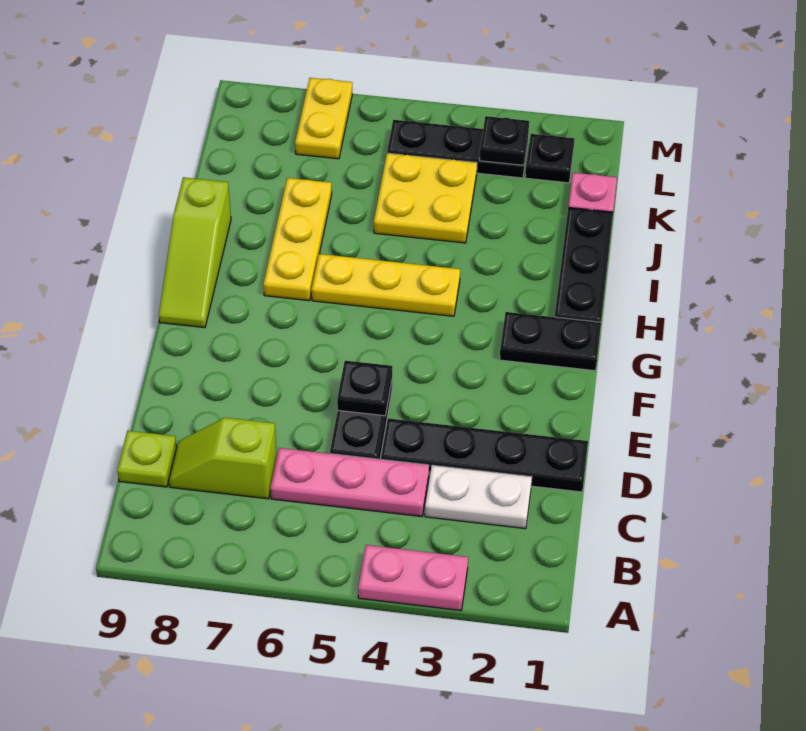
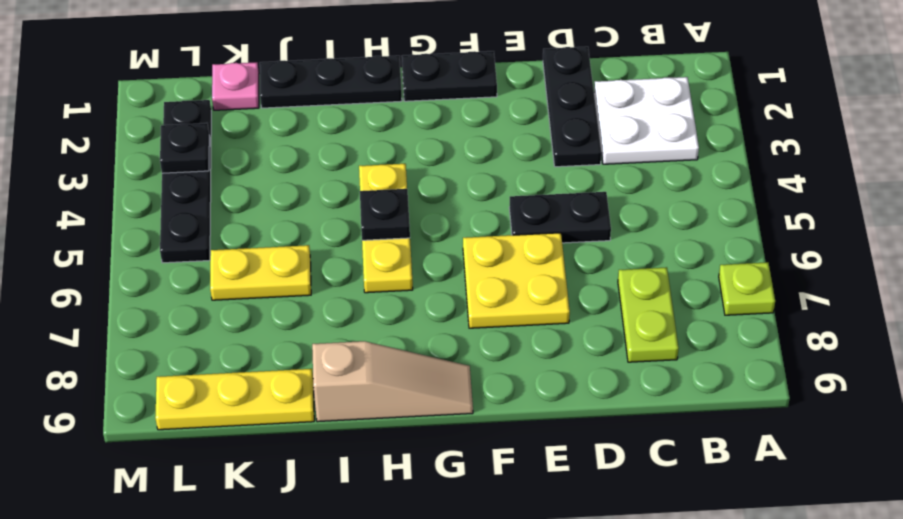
pink plate A3:A4 level 1 -> none
white plate C2:C3 level 1 -> white plate B2:C3 level 1
pink plate C4:C6 level 1 -> none
lime slope C7:C8 level 1 top 7 -> lime plate C7:C8 level 1
lime plate C9 level 1 -> lime plate A7 level 1
black plate D1:D4 level 1 -> black plate D1:D3 level 1
black plate E5 level 2 -> black plate H5 level 2
black plate G1:G2 level 1 -> black plate F1:G1 level 1
lime slope G9:I9 level 1 top I -> tan slope G9:I9 level 1 top I
yellow plate H7:J7 level 1 -> yellow plate J9:L9 level 1
yellow plate J4:K5 level 1 -> yellow plate E6:F7 level 1
yellow plate L7:M7 level 1 -> yellow plate J6:K6 level 1

